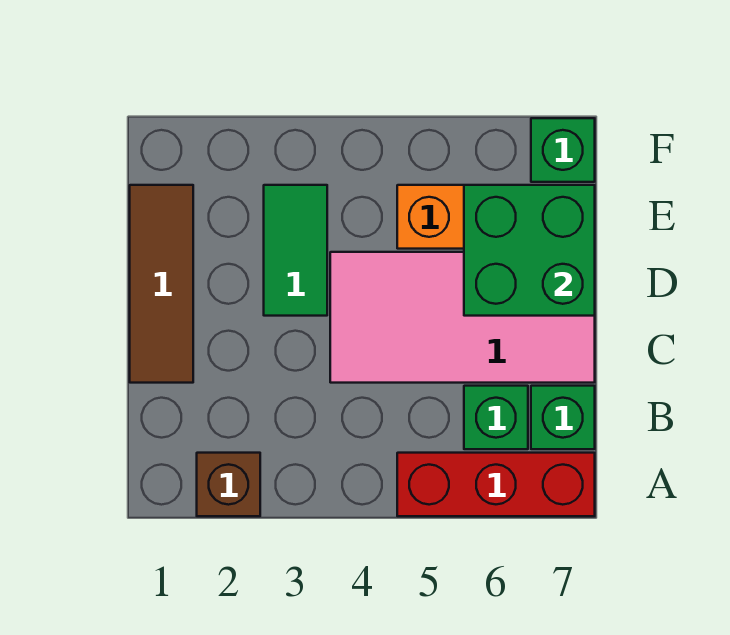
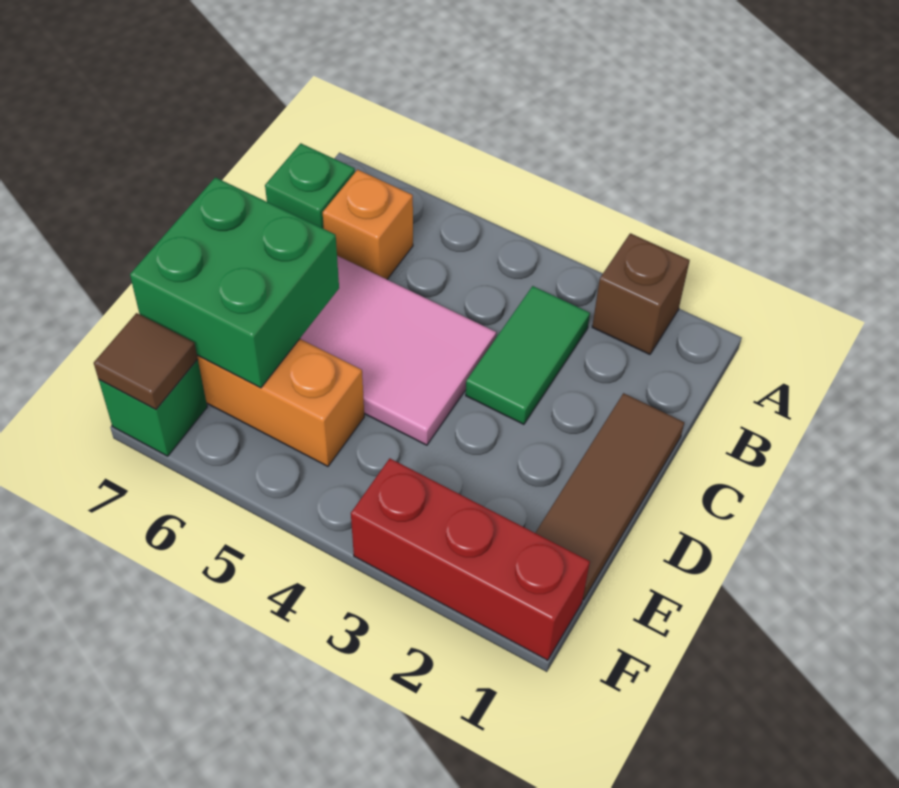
red brick A5:A7 level 1 -> red brick F1:F3 level 1
green brick B6 level 1 -> orange brick B6 level 1
green tile D3:E3 level 1 -> green tile B3:C3 level 1
none -> brown tile F7 level 2

